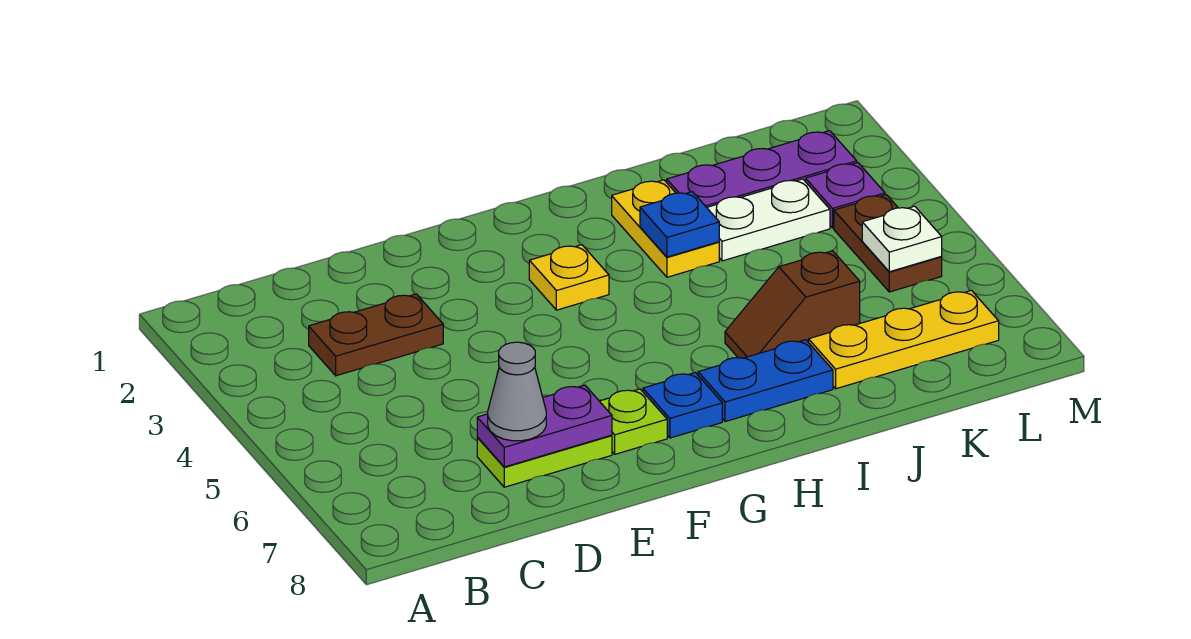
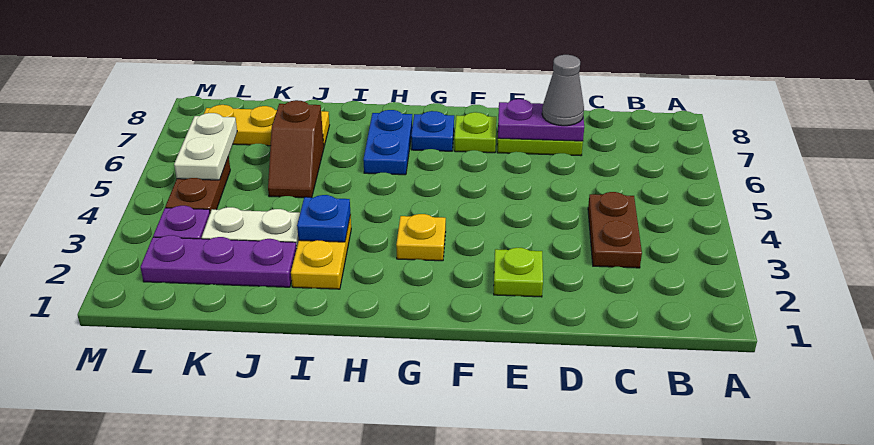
brown plate C3:D3 level 1 -> brown plate C3:C4 level 1
none -> lime plate E2 level 1
blue plate H7:I7 level 1 -> blue plate H6:H7 level 1
brown slope I6:J6 level 1 top J -> brown slope J5:J6 level 1 top 6
white plate L5 level 2 -> white plate L5:L6 level 2

